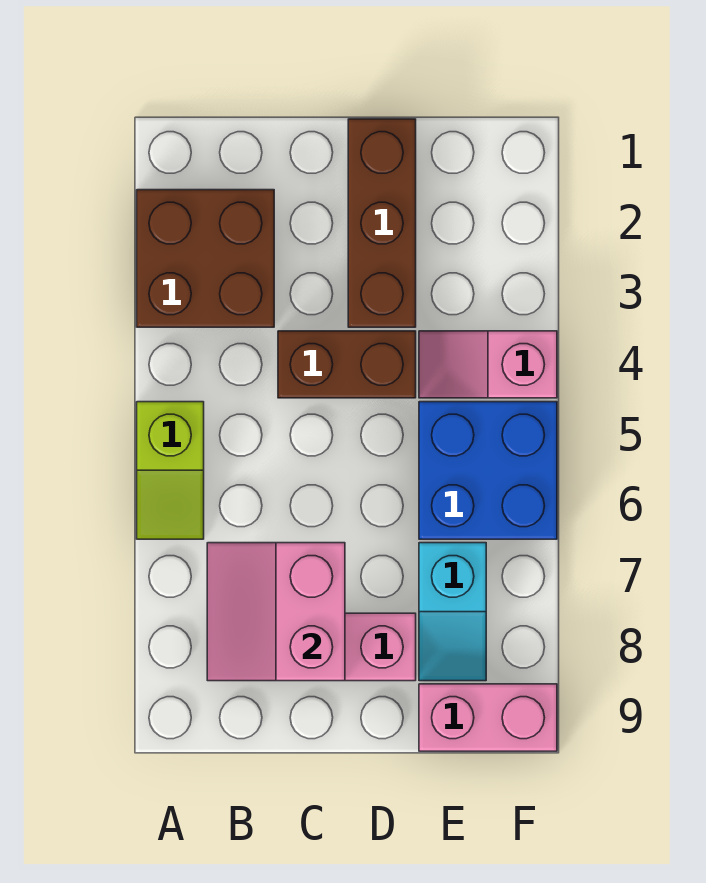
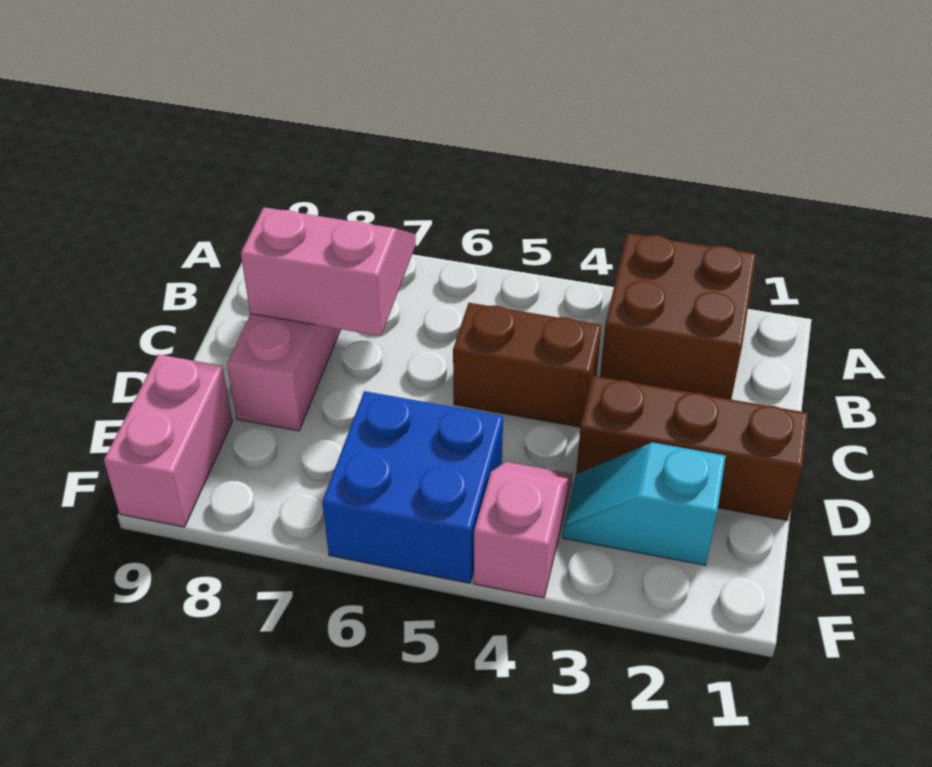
lime slope A5:A6 level 1 top 5 -> none
brown brick C4:D4 level 1 -> brown brick C4:C5 level 1
cyan slope E7:E8 level 1 top 7 -> cyan slope E2:E3 level 1 top 2

